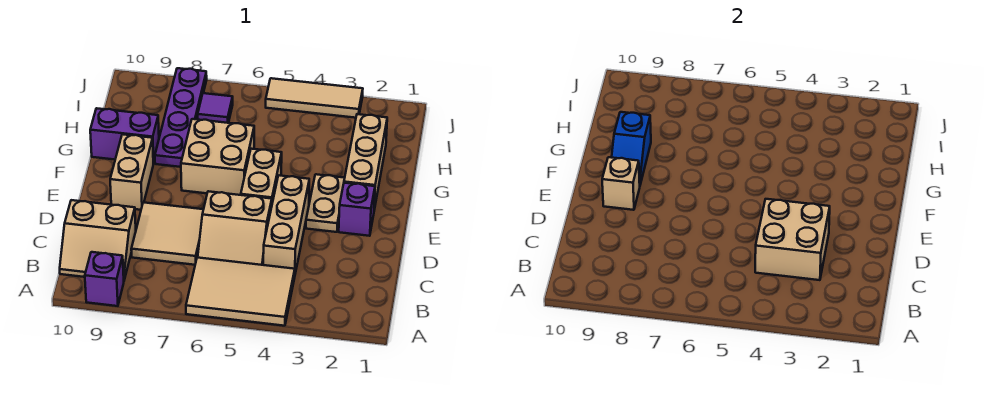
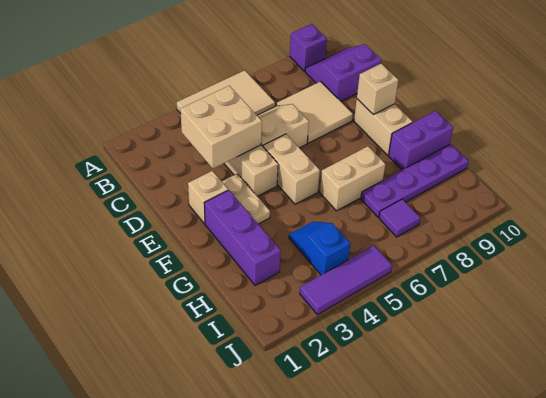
tan slope B9:C10 level 1 top C -> purple slope B9:C10 level 1 top C
purple brick E2 level 1 -> tan brick E2 level 1
tan brick F2:H2 level 1 -> purple brick F2:H2 level 1
tan brick F6:G7 level 1 -> tan brick G6:G7 level 1
blue slope F9:G9 level 2 top G -> blue slope H4:I4 level 1 top I
purple plate G8:J8 level 1 -> purple plate H7:H10 level 1
tan tile J3:J5 level 1 -> purple tile J3:J5 level 1

